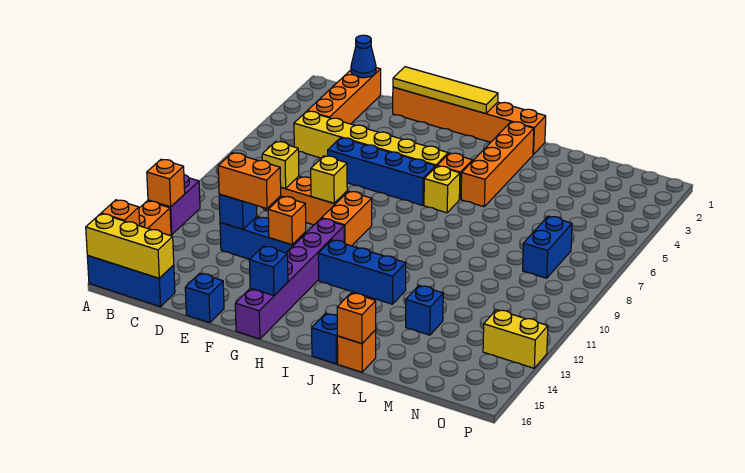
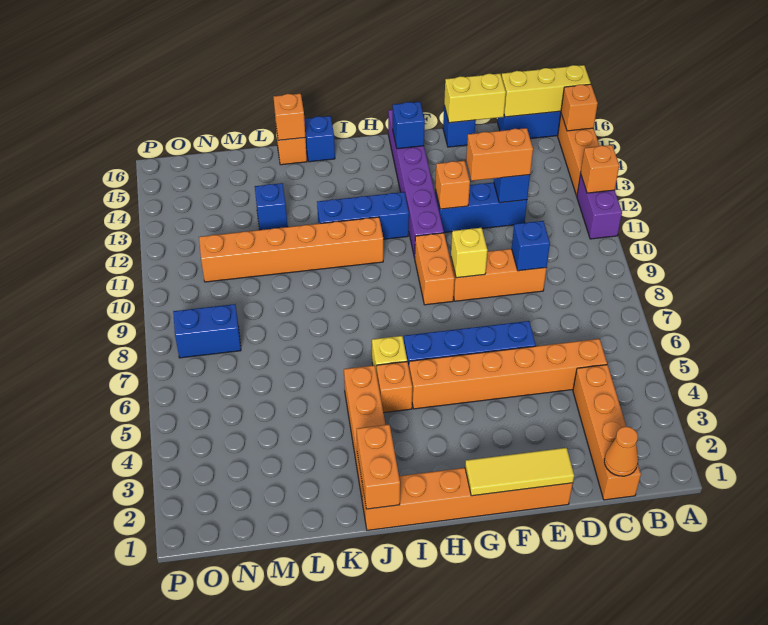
blue cone C1 level 2 -> orange cone C1 level 2
yellow brick C5:H5 level 1 -> orange brick C5:H5 level 1
yellow brick D9 level 2 -> blue brick D9 level 2
yellow tile E1:H1 level 2 -> yellow tile E1:G1 level 2
none -> orange brick I11:N11 level 1
none -> orange brick J1:J2 level 2
blue brick N7:N8 level 1 -> blue brick N8:O8 level 1
yellow brick O13:P13 level 1 -> yellow brick D16:E16 level 2

